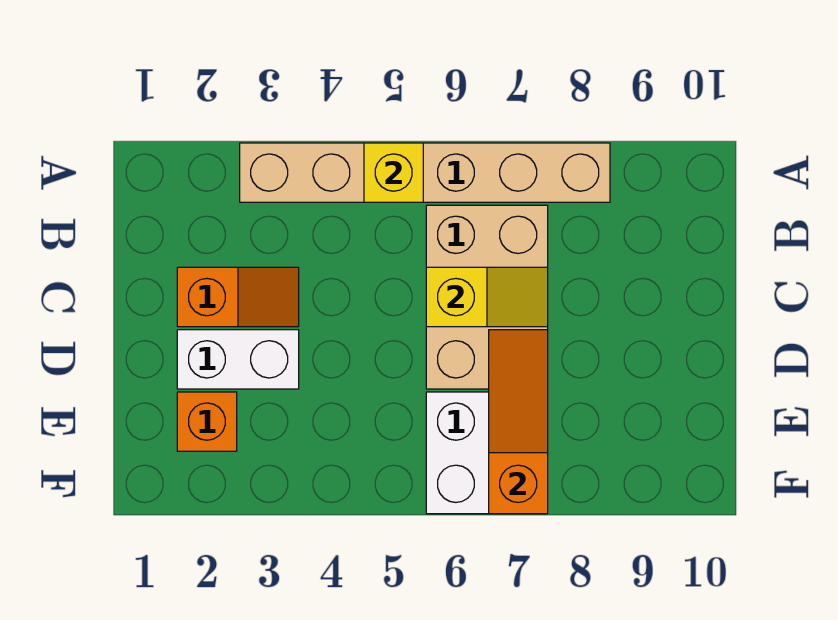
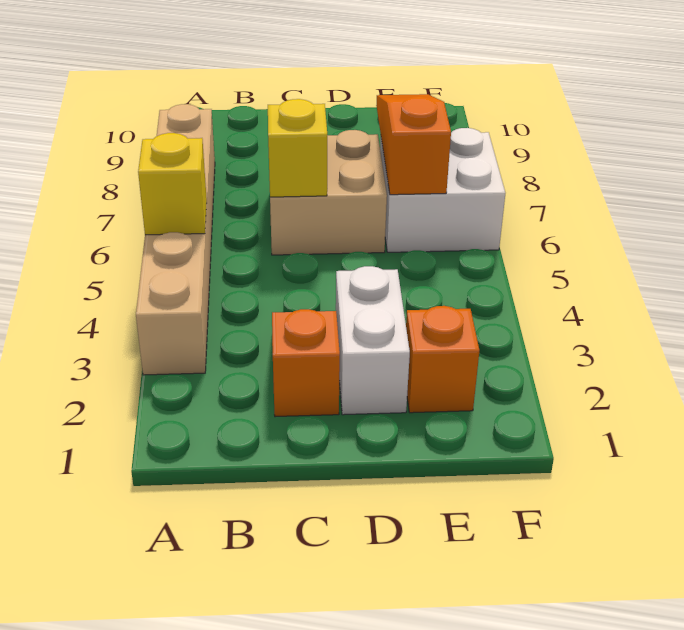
tan brick B6:D7 level 1 -> tan brick C6:D7 level 1
orange slope D7:F7 level 2 top F -> orange slope E6:E8 level 2 top 6

